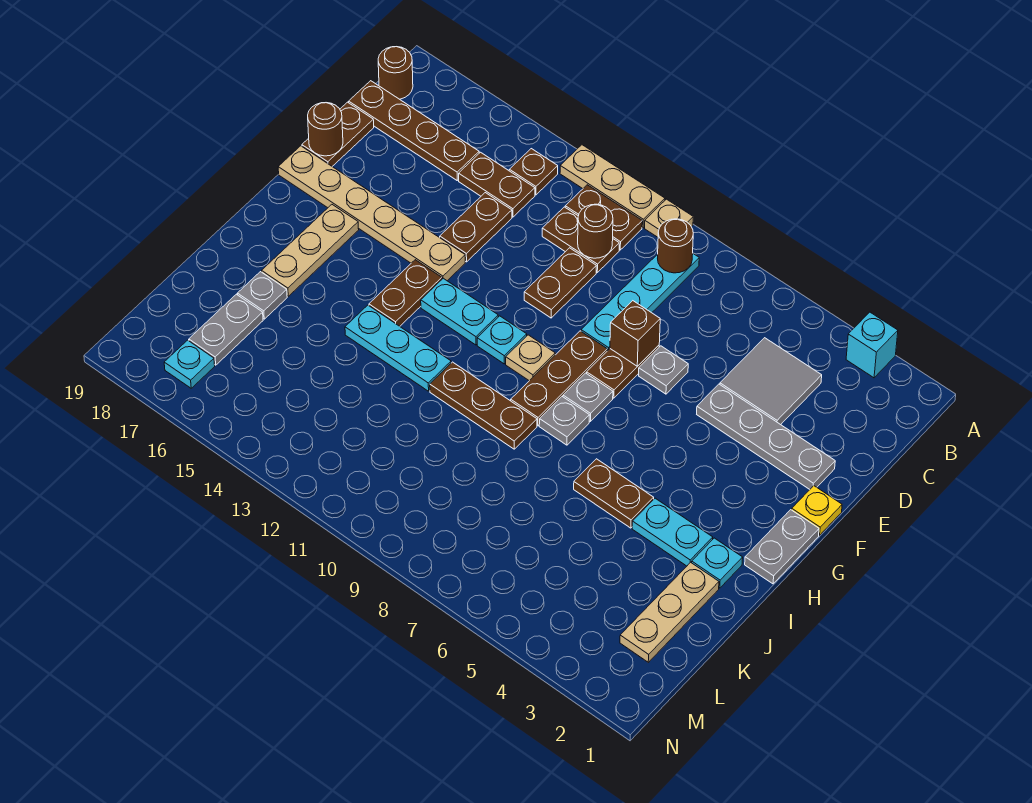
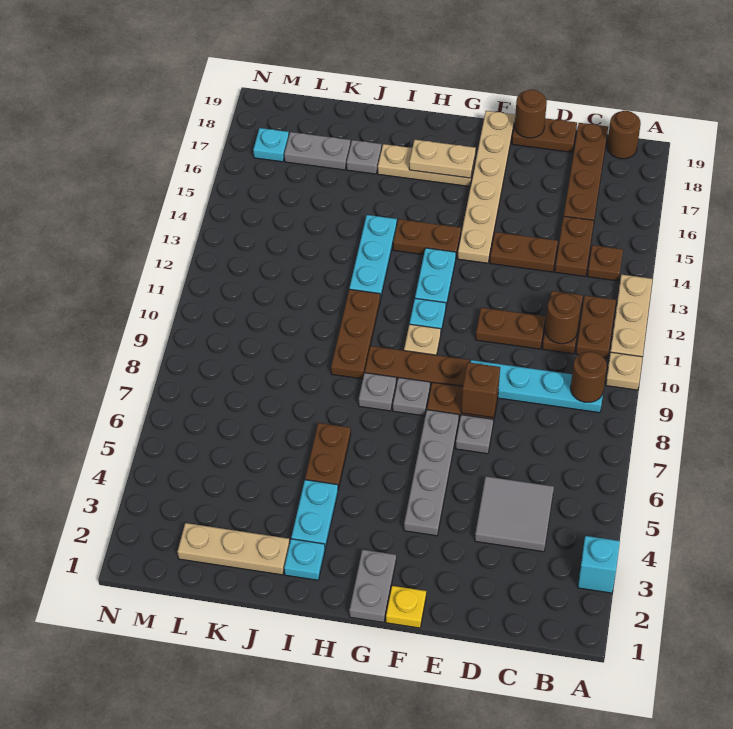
grey plate E2:E5 level 1 -> grey plate F4:F7 level 1
grey plate G1:H1 level 1 -> grey plate G1:G2 level 1
none -> tan plate G17:H17 level 2

